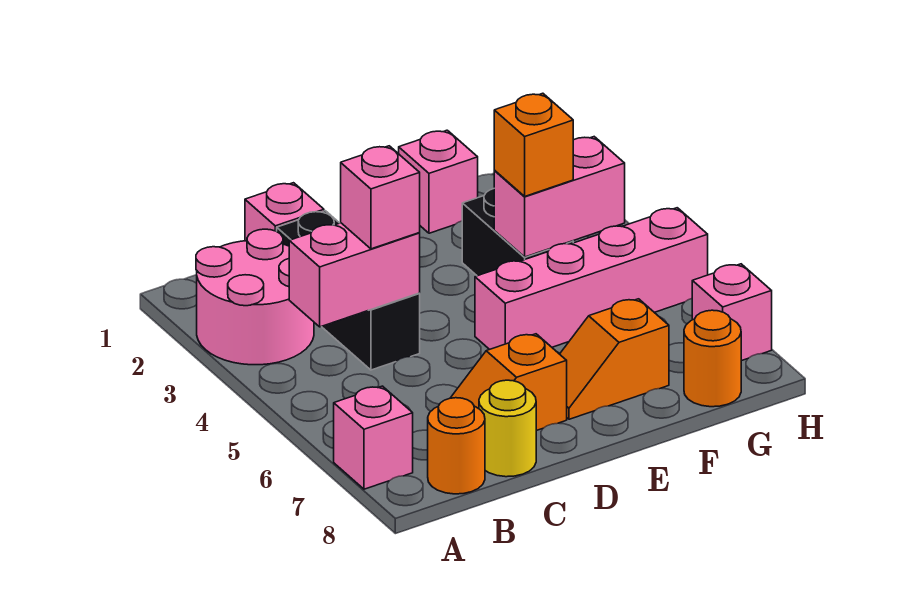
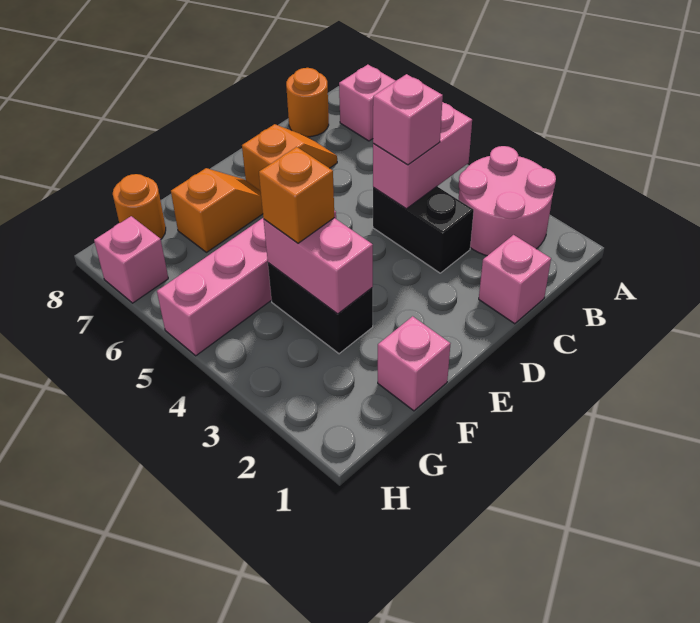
black brick C2:C4 level 1 -> black brick C3:C4 level 1
yellow round brick C8 level 1 -> none
pink brick F4:G4 level 2 -> pink brick F3:F4 level 2

